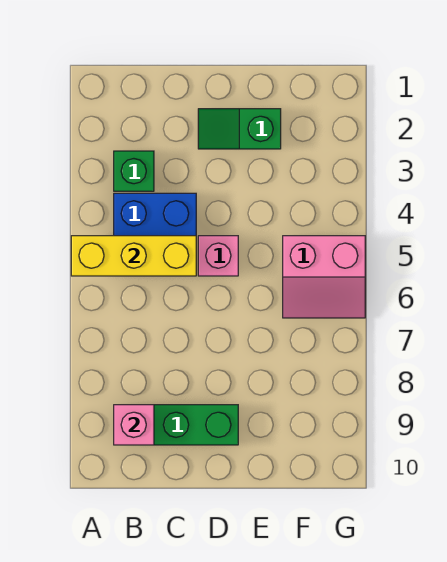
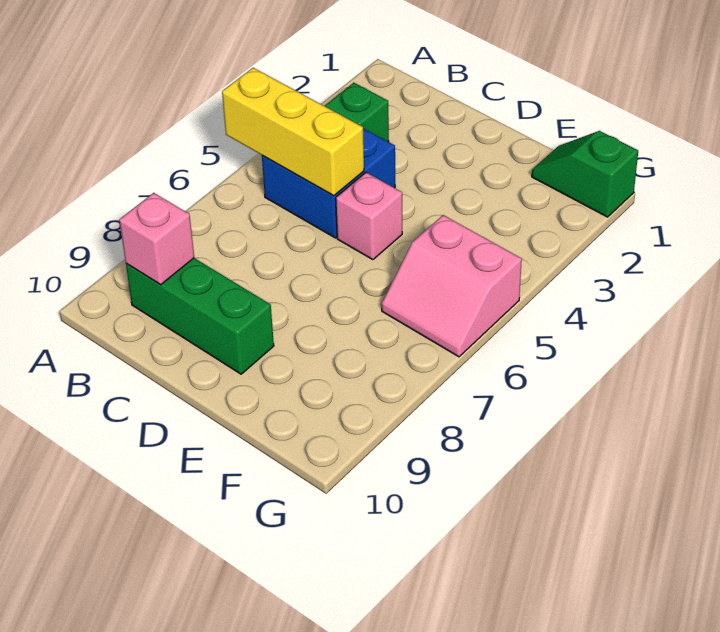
green slope D2:E2 level 1 top E -> green slope F1:G1 level 1 top G

